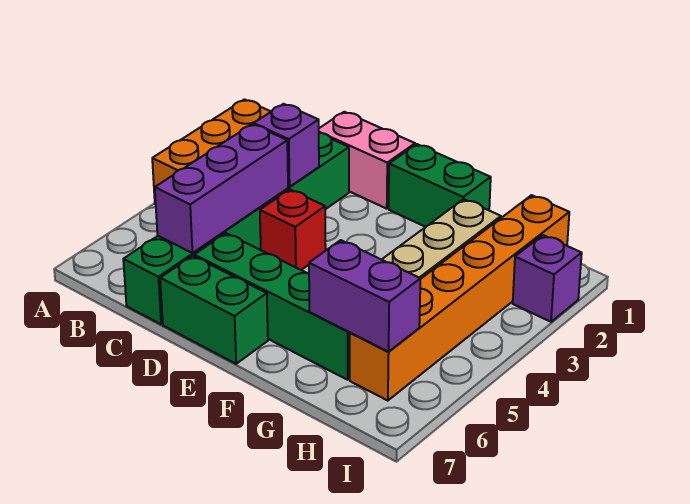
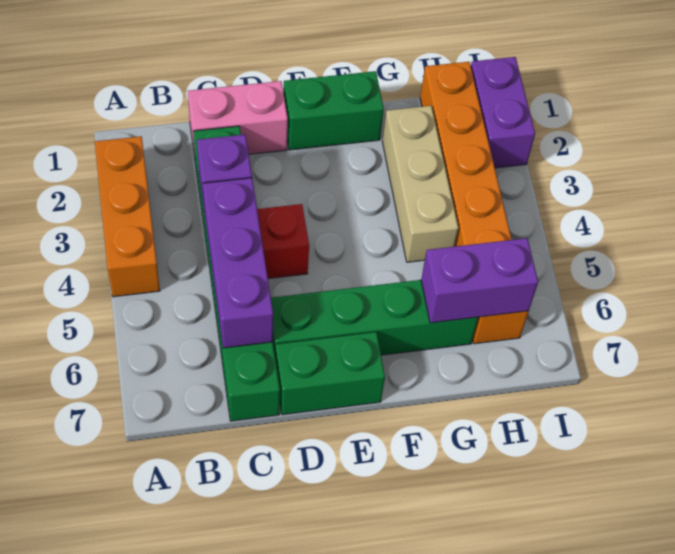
purple brick I2 level 1 -> purple brick I1:I2 level 1

